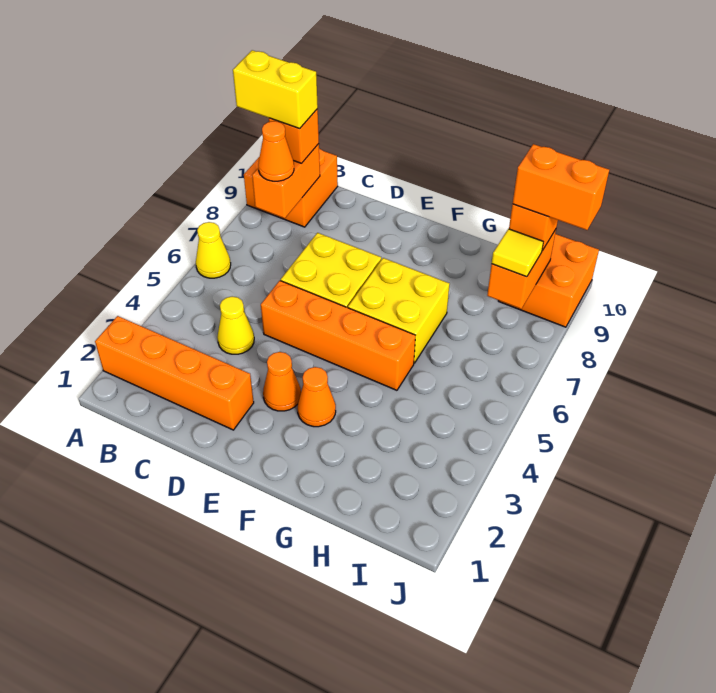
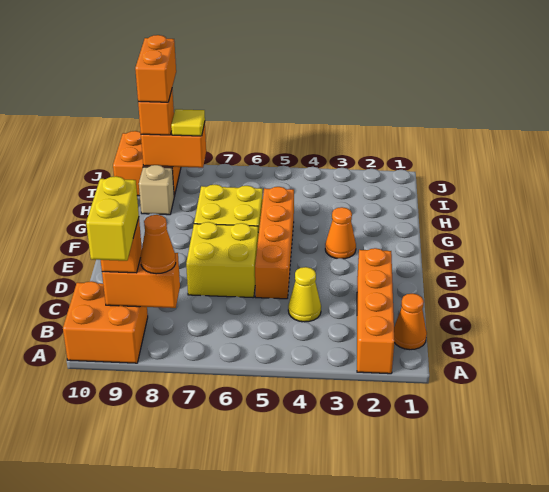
yellow cone A6 level 1 -> none
orange cone E3 level 1 -> orange cone B1 level 1
none -> tan brick H9 level 1

